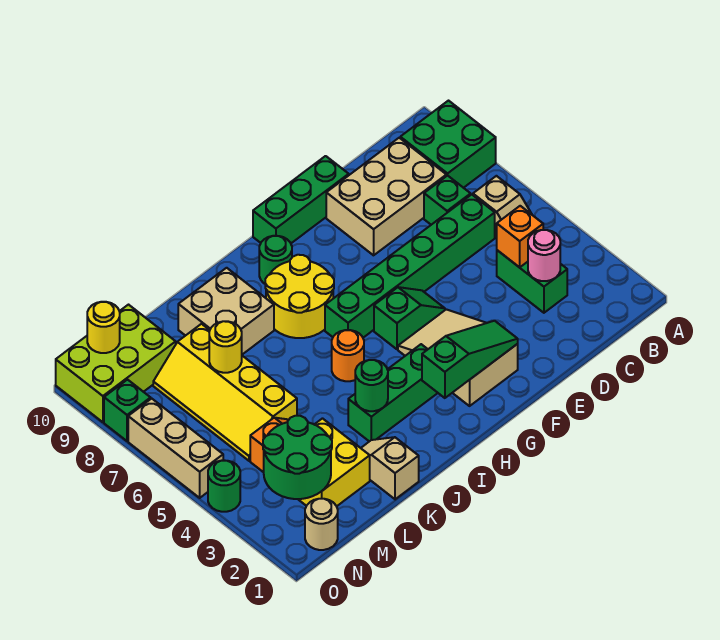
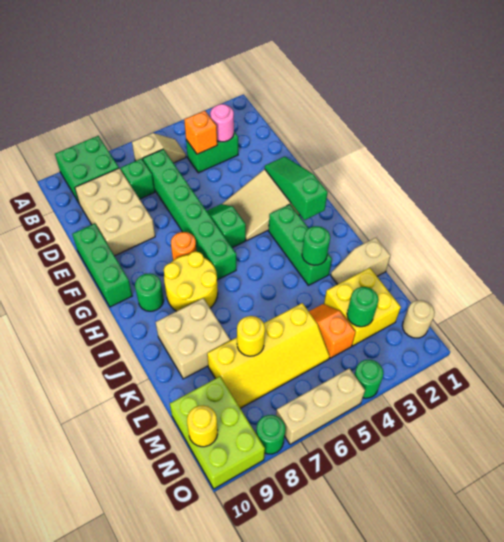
orange round brick I5 level 1 -> orange round brick G7 level 1
green round brick M2:N3 level 2 -> green round brick M3 level 2
green brick O8 level 1 -> green round brick O8 level 1

